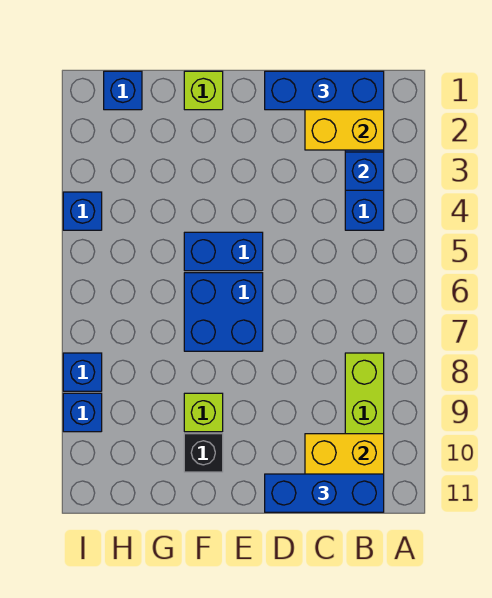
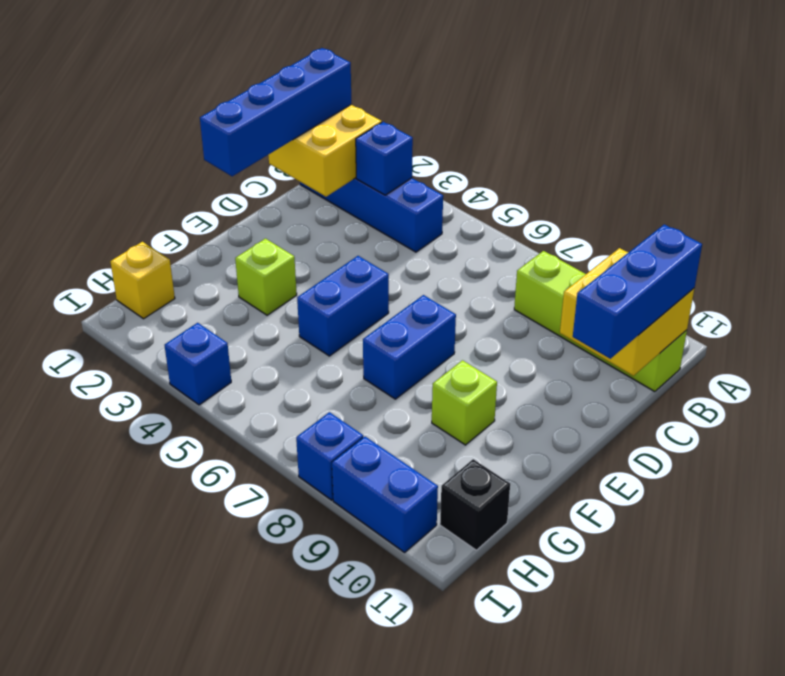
blue brick B1:D1 level 3 -> blue brick B1:E1 level 3
blue brick E6:F7 level 1 -> blue brick E7:F7 level 1
lime brick F1 level 1 -> lime brick F3 level 1
black brick F10 level 1 -> black brick H11 level 1
blue brick H1 level 1 -> yellow brick H1 level 1
blue brick I9 level 1 -> blue brick I9:I10 level 1

